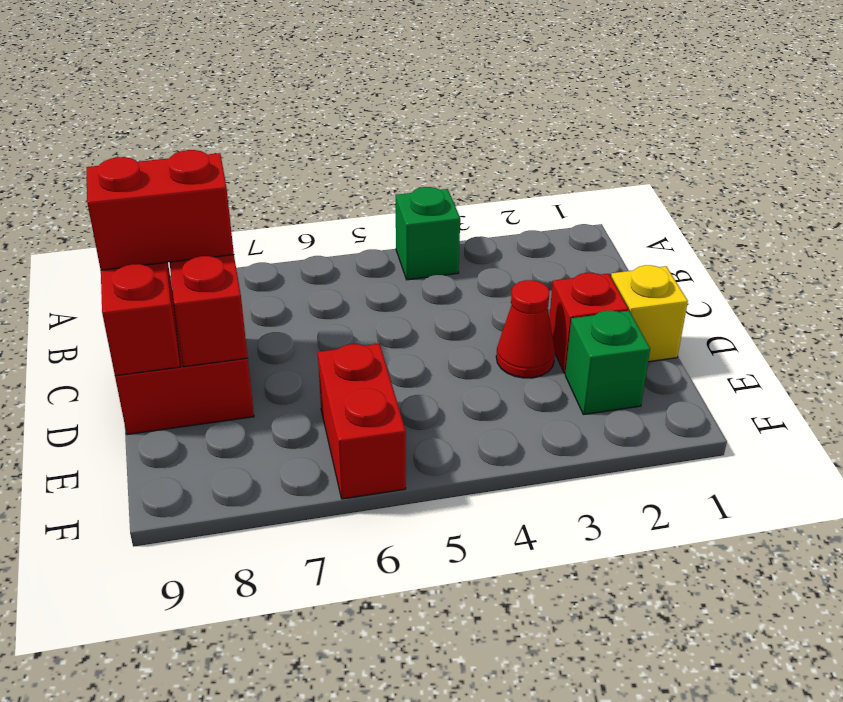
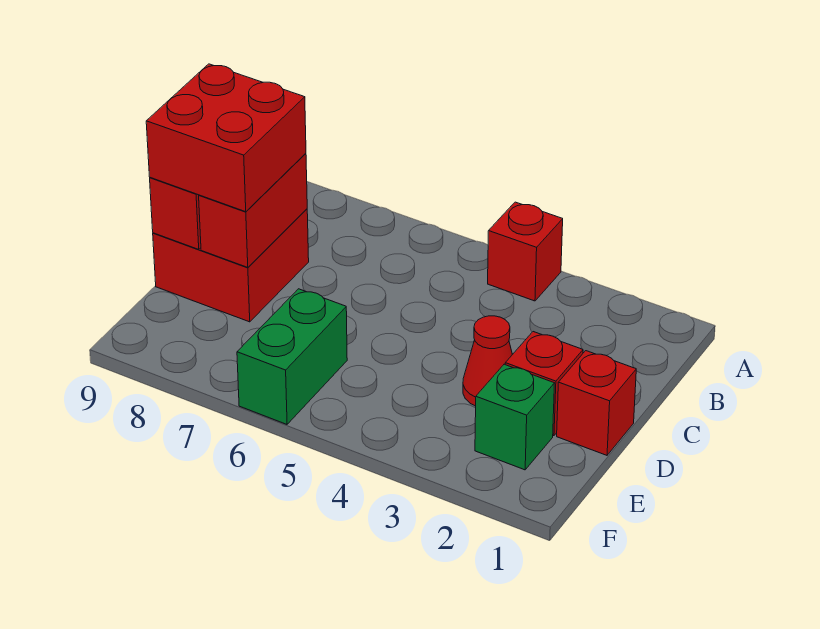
green brick A4 level 1 -> red brick A4 level 1
red brick C8:C9 level 3 -> red brick C8:D9 level 3
yellow brick D1 level 1 -> red brick D1 level 1
red brick E6:F6 level 1 -> green brick E6:F6 level 1

